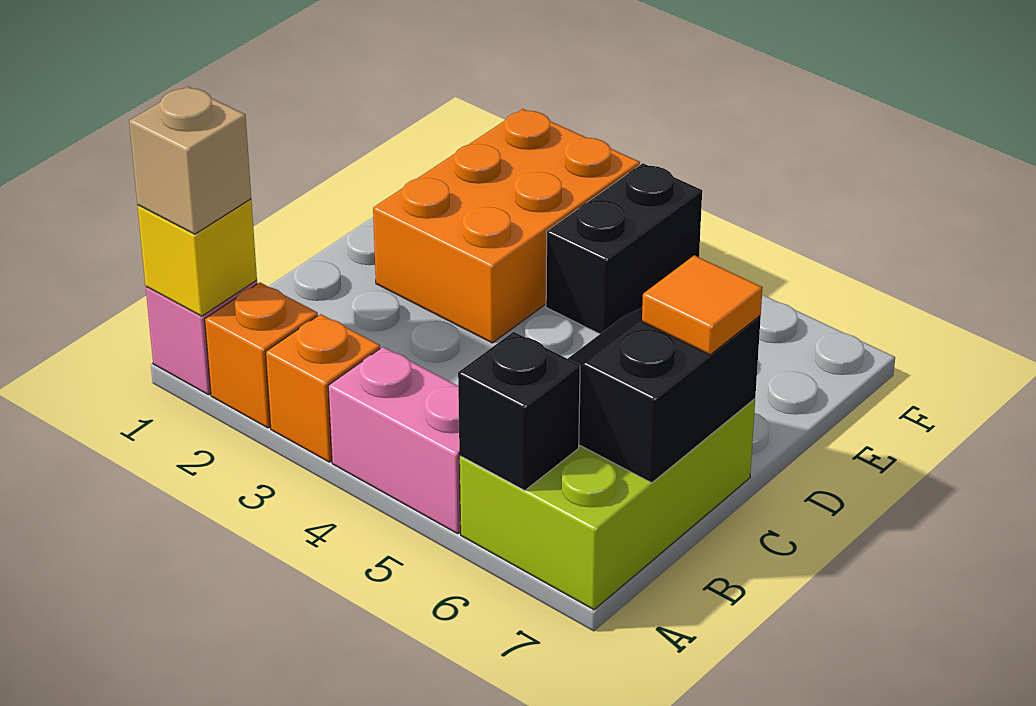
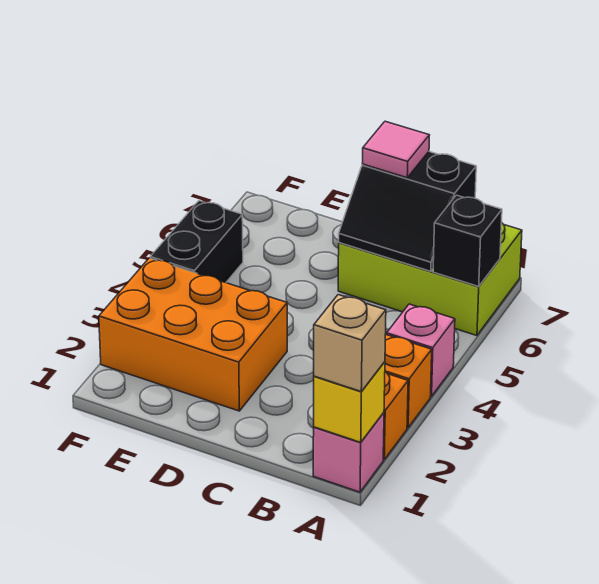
pink brick A4:A5 level 1 -> pink brick A4 level 1
orange tile C7 level 3 -> pink tile C7 level 3
black brick E4:F4 level 1 -> black brick F4:F5 level 1

